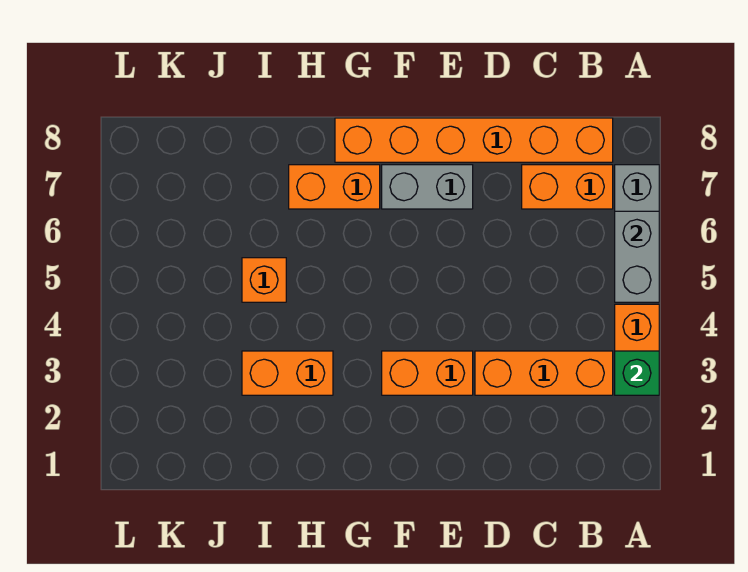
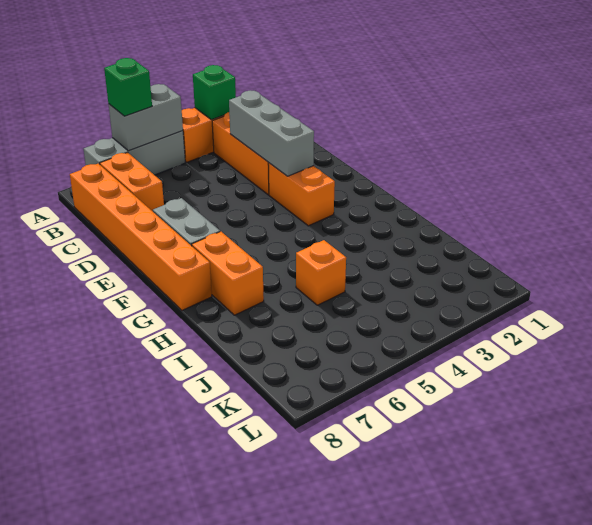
none -> green brick A6 level 3
none -> grey brick C3:E3 level 2
orange brick H3:I3 level 1 -> none

